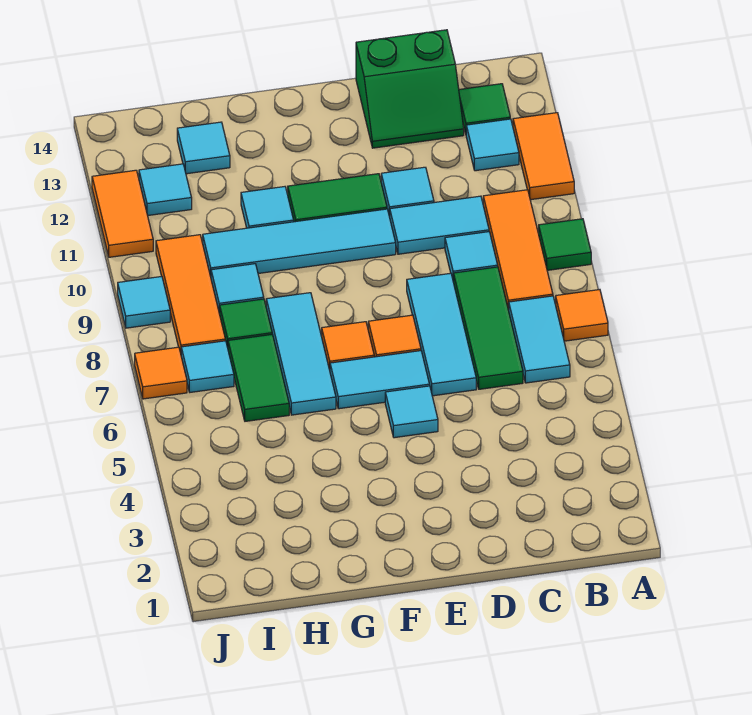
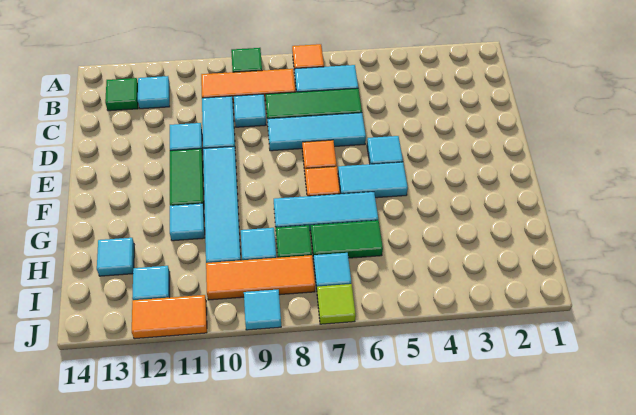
orange tile A11:A12 level 1 -> none
green slope C13:D14 level 1 top 14 -> none
cyan tile E6:F6 level 1 -> cyan tile F5:F6 level 1
orange tile J7 level 1 -> lime tile J7 level 1

